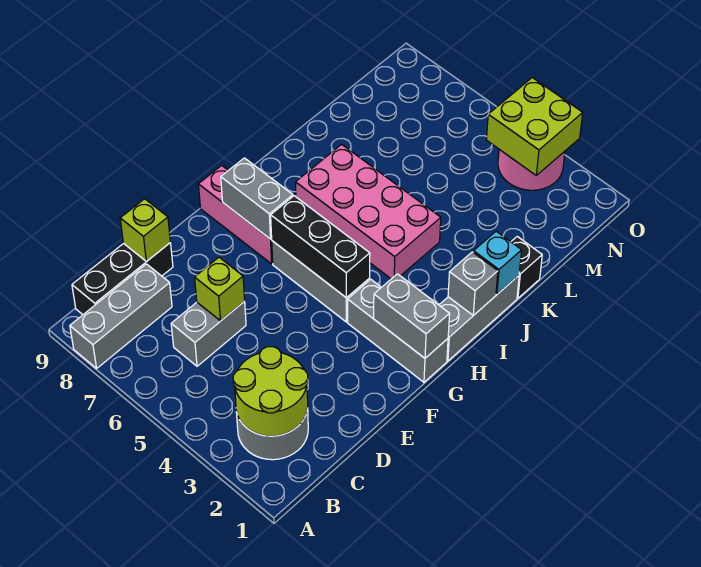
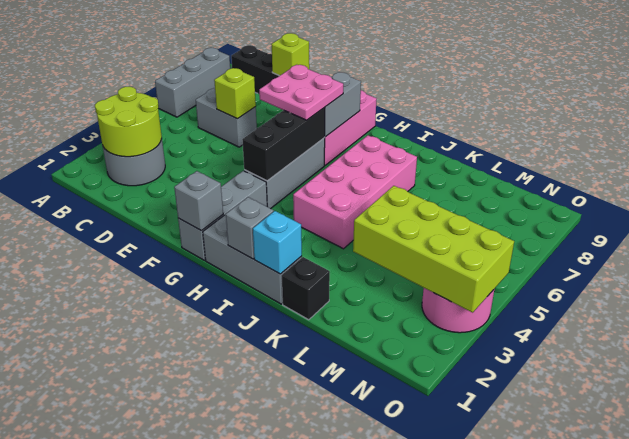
grey brick A8:C8 level 1 -> grey brick A6:A8 level 1
none -> pink plate F6:G7 level 3
grey brick G1:G2 level 2 -> grey brick G1 level 2
lime brick N3:O4 level 2 -> lime brick L3:O4 level 2

